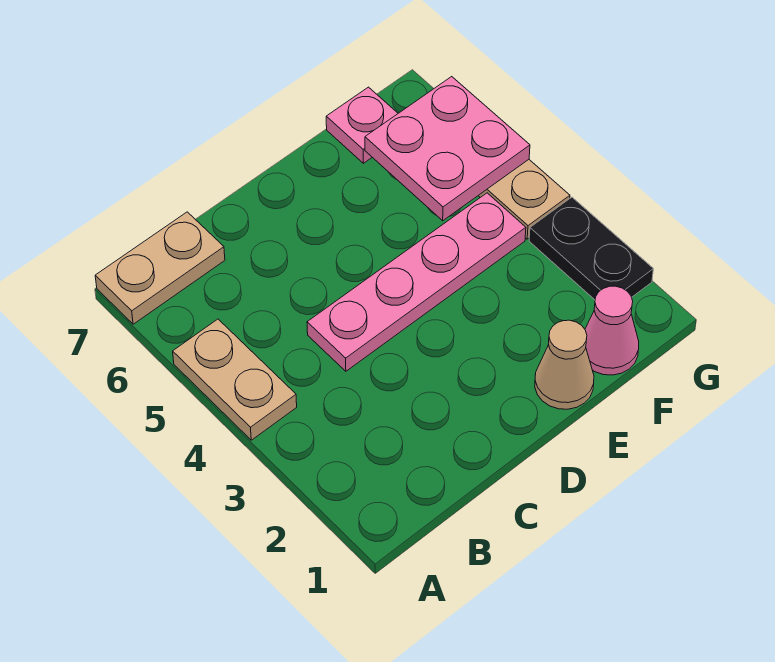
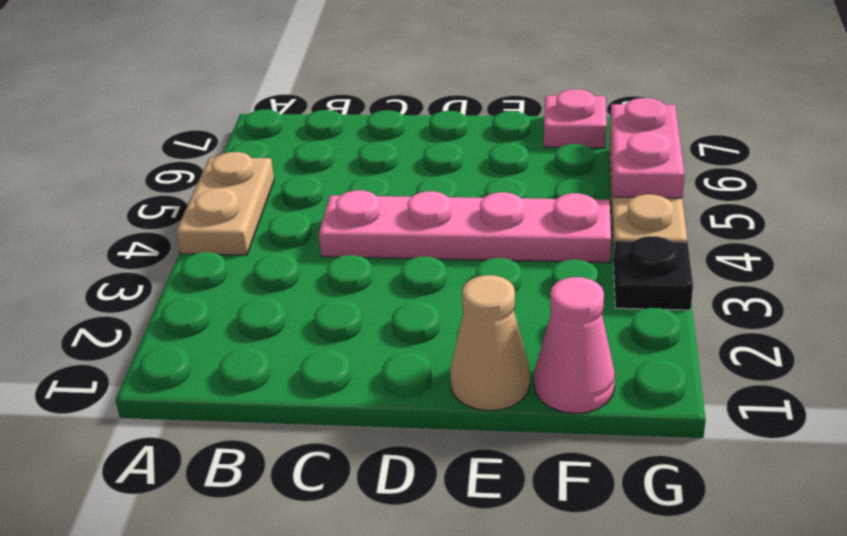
tan plate A7:B7 level 1 -> none
pink plate F5:G6 level 2 -> pink plate G5:G6 level 2
black plate G2:G3 level 1 -> black plate G3 level 1

